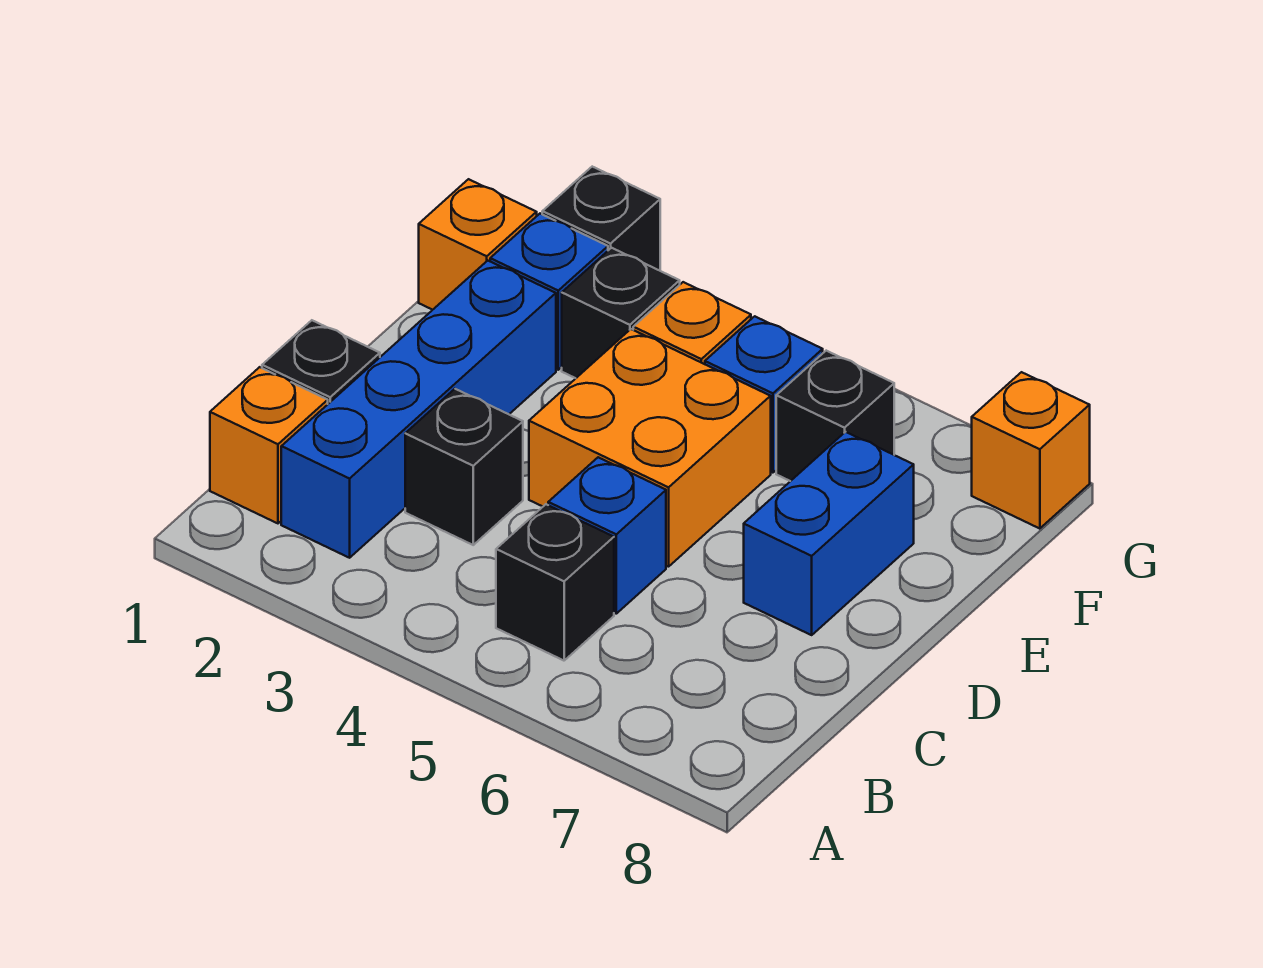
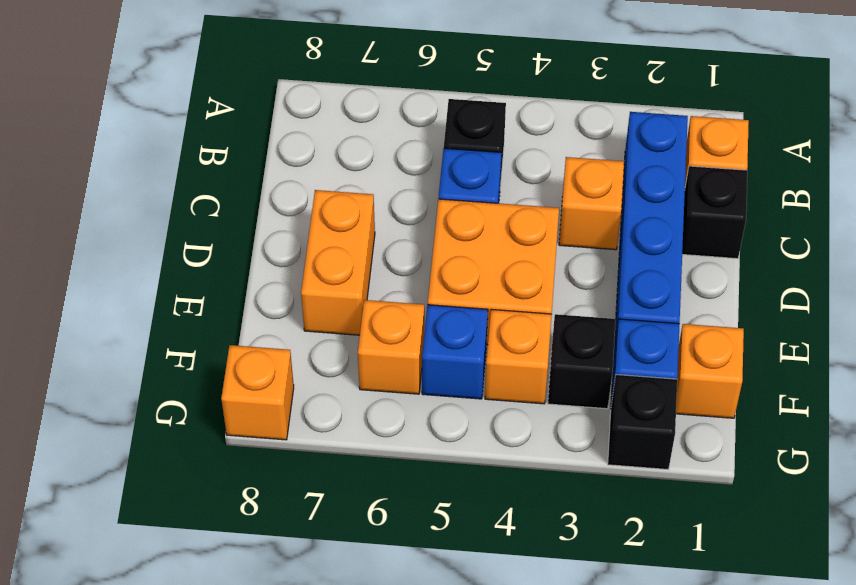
black brick C3 level 1 -> orange brick C3 level 1
blue brick D7:E7 level 1 -> orange brick D7:E7 level 1
black brick F6 level 1 -> orange brick F6 level 1

